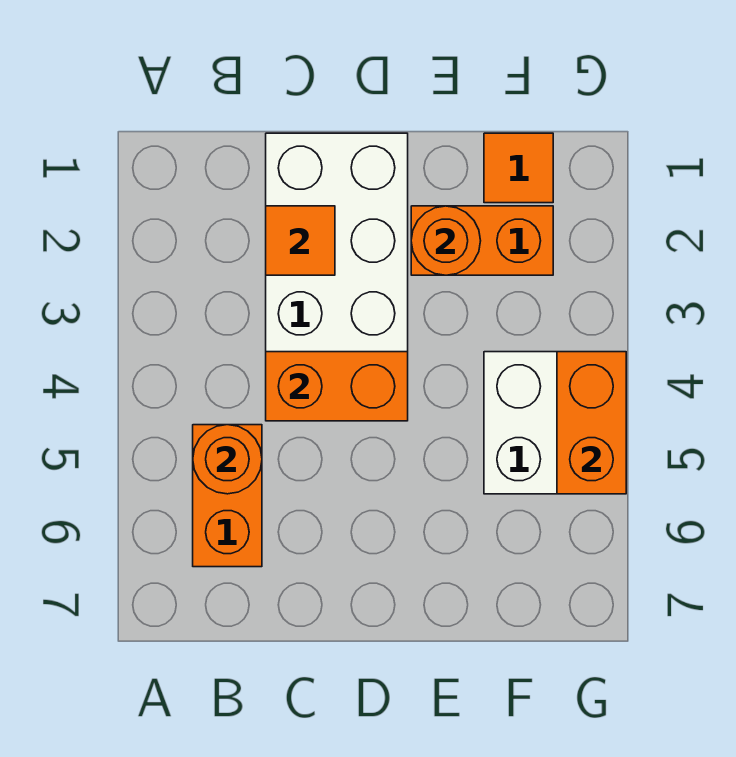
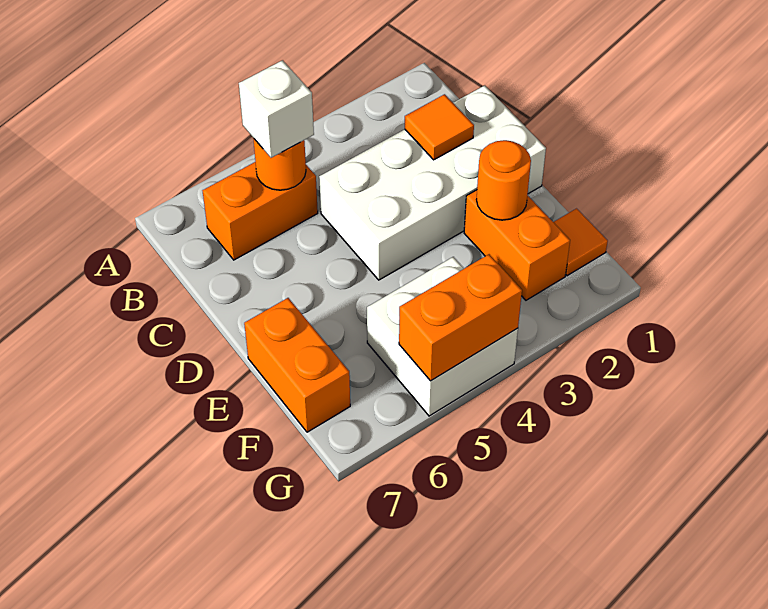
none -> white brick B5 level 3
orange brick C4:D4 level 2 -> orange brick E7:F7 level 1

